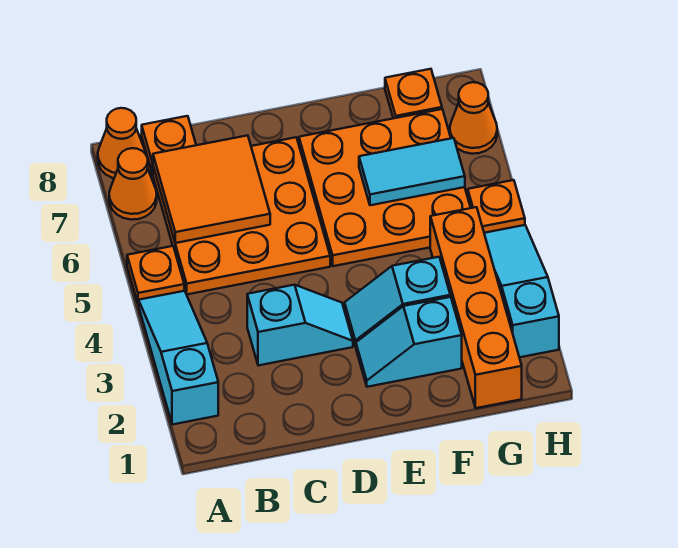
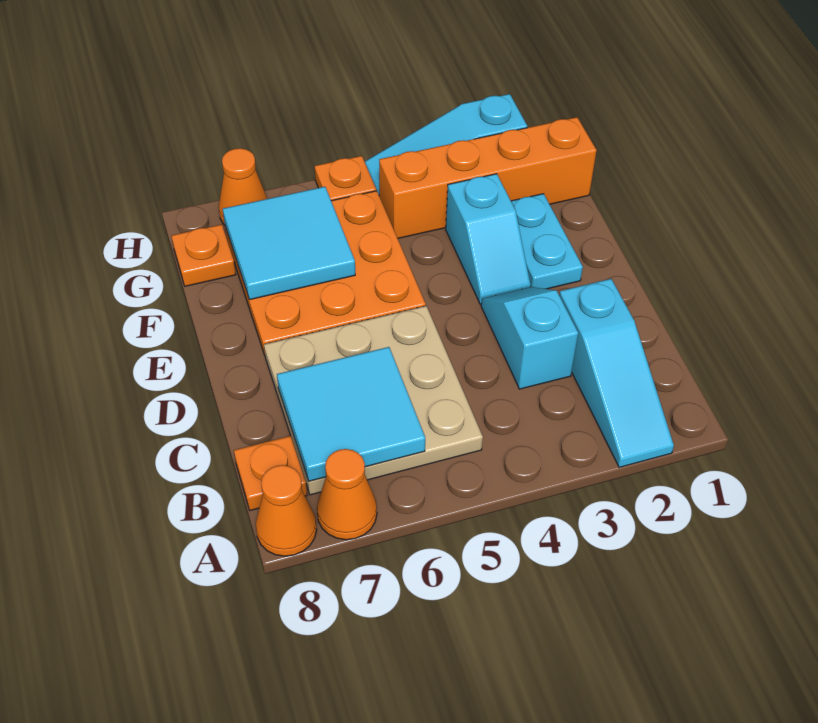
cyan slope A2:A4 level 1 top 2 -> cyan slope A2:C2 level 1 top C
orange plate A5 level 1 -> none
orange plate B5:D7 level 1 -> tan plate B5:D7 level 1
orange tile B6:C7 level 2 -> cyan tile B6:C7 level 2
cyan slope E2:F2 level 1 top F -> cyan plate E2:F2 level 1
cyan tile F6:G6 level 2 -> cyan tile F6:G7 level 2

